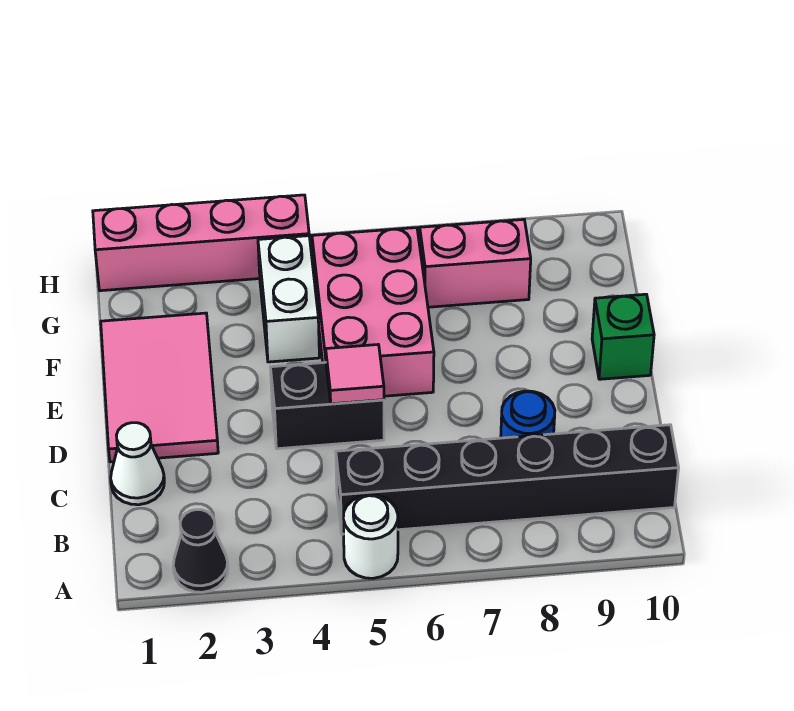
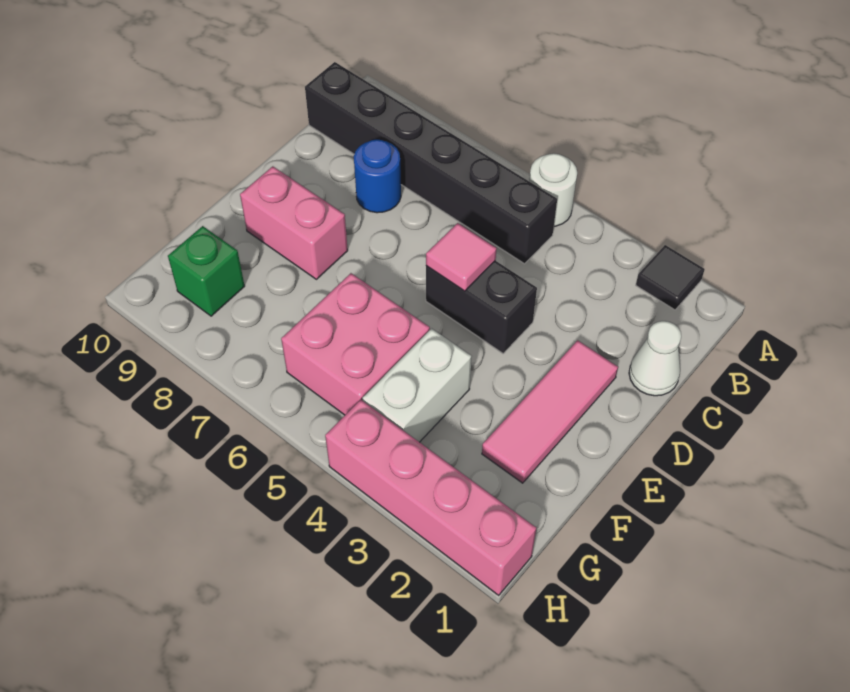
black cone A2 level 1 -> black tile A2 level 1
pink tile D1:F2 level 1 -> pink tile D2:F2 level 1
pink brick E5:G6 level 1 -> pink brick F5:G6 level 1
green brick E10 level 1 -> green brick G9 level 1
pink brick G7:G8 level 1 -> pink brick E8:E9 level 1

